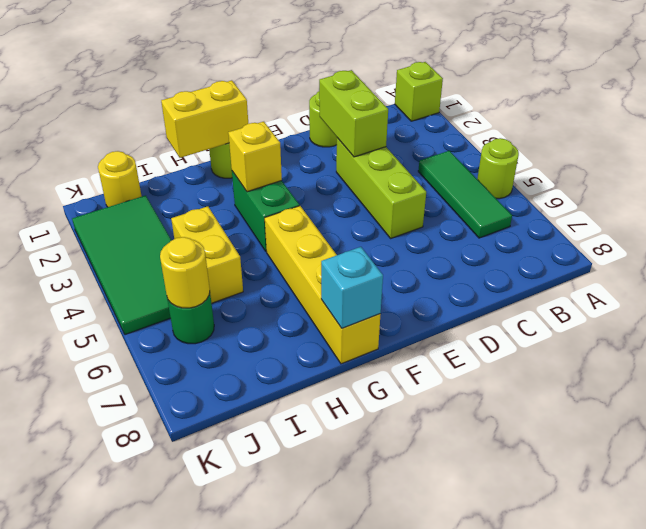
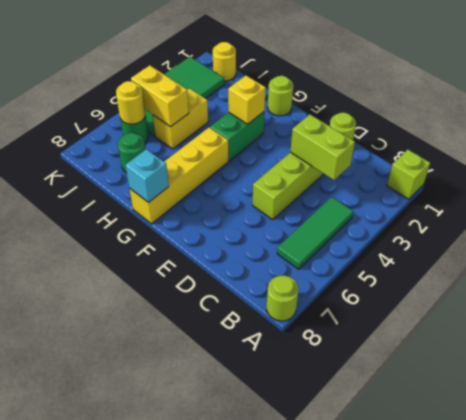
lime round brick A5 level 1 -> lime round brick A8 level 1
lime brick D2:D3 level 2 -> lime brick C3:D3 level 2
yellow brick G1:H1 level 2 -> yellow brick I5:J5 level 2
none -> green round brick I7 level 1

